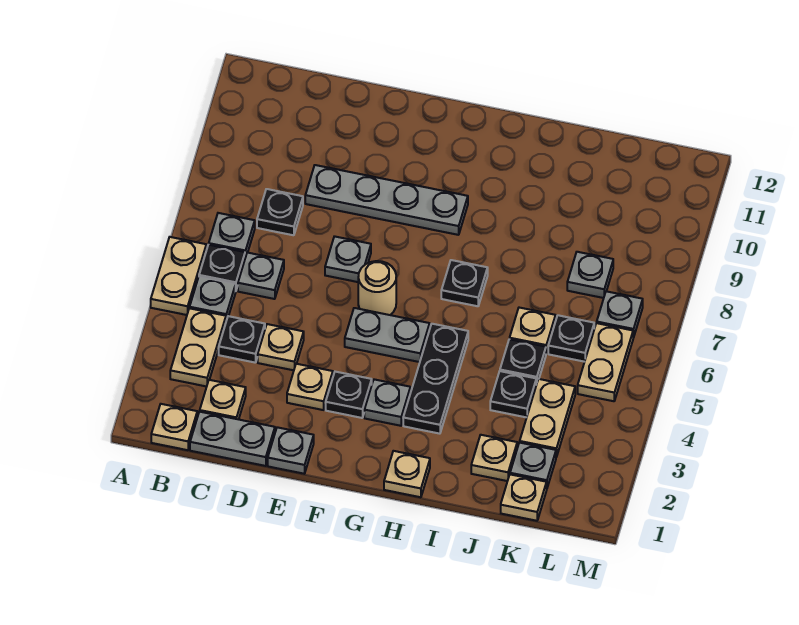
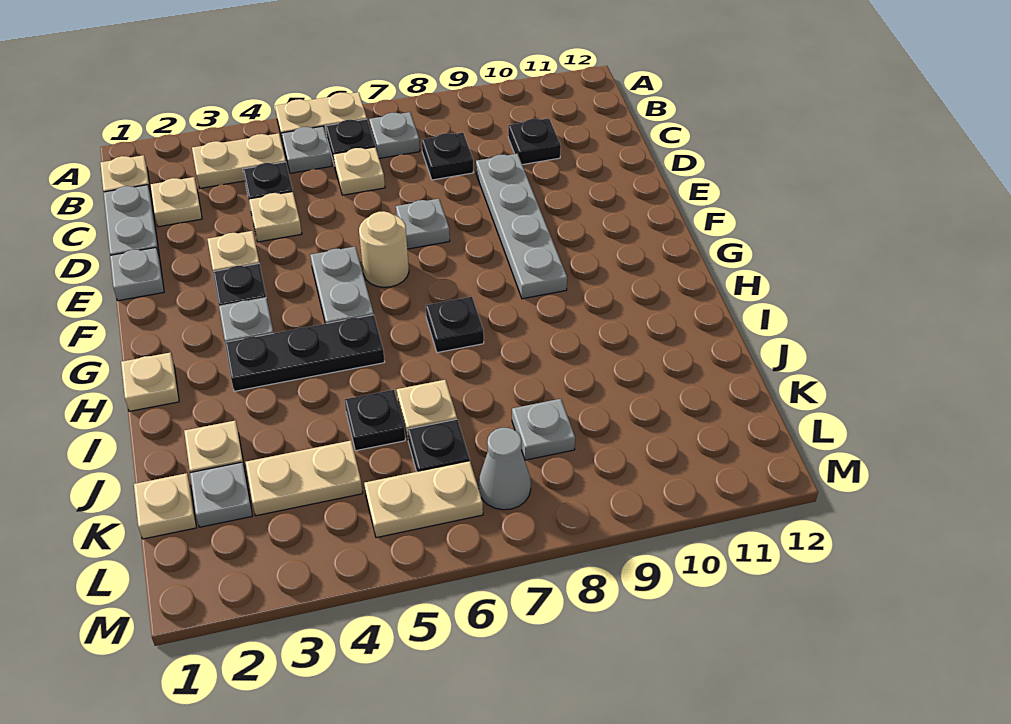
grey plate C6 level 1 -> tan plate C6 level 1
black plate J4 level 1 -> black plate C10 level 1
grey plate L7 level 1 -> grey cone L7 level 1

